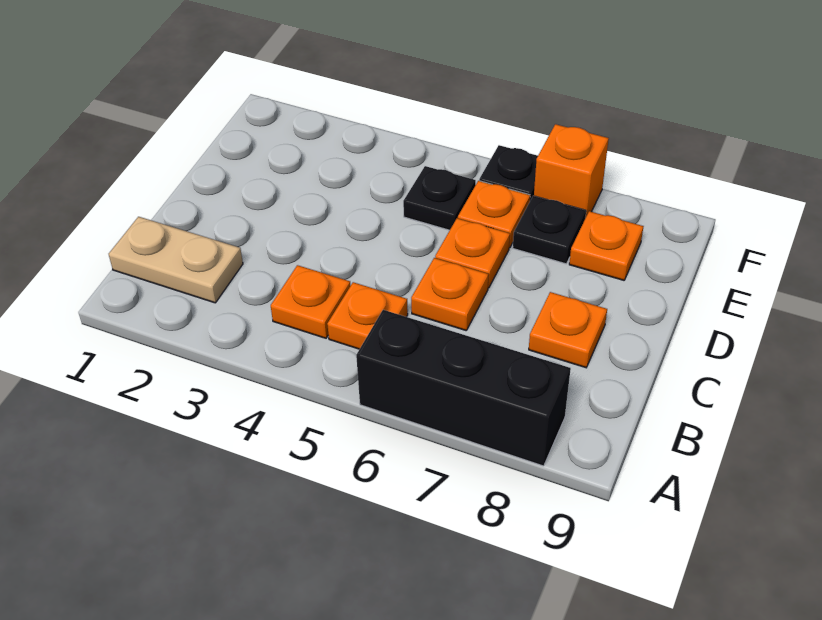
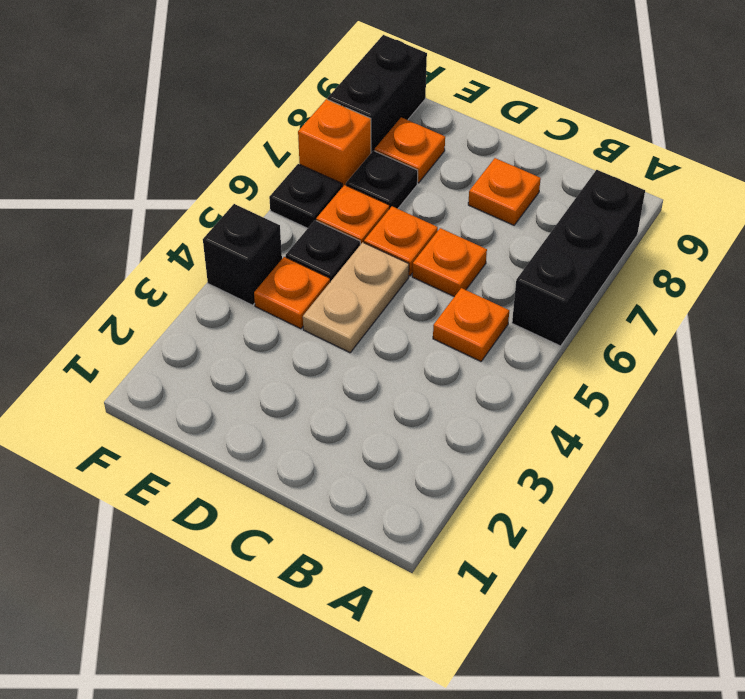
tan plate B1:B2 level 1 -> tan plate D4:D5 level 1
orange plate B4 level 1 -> orange plate E4 level 1
none -> black brick F4 level 1
none -> black brick F8:F9 level 1

